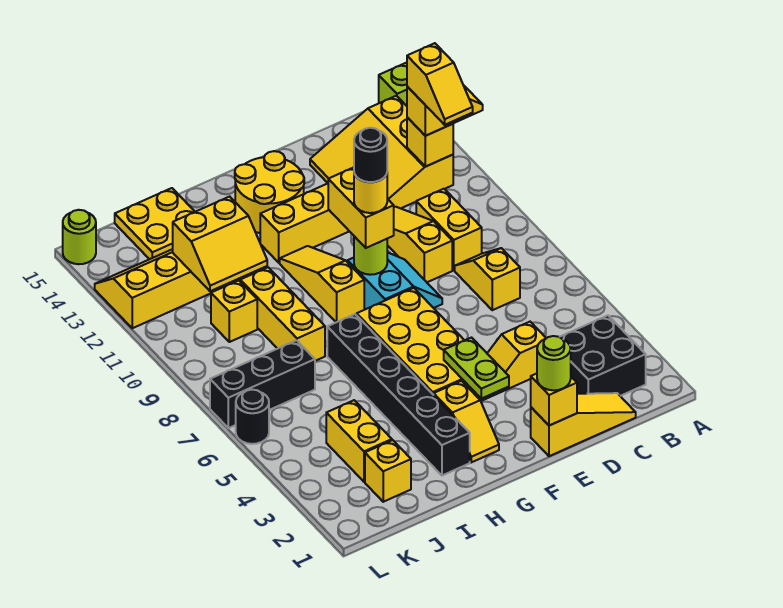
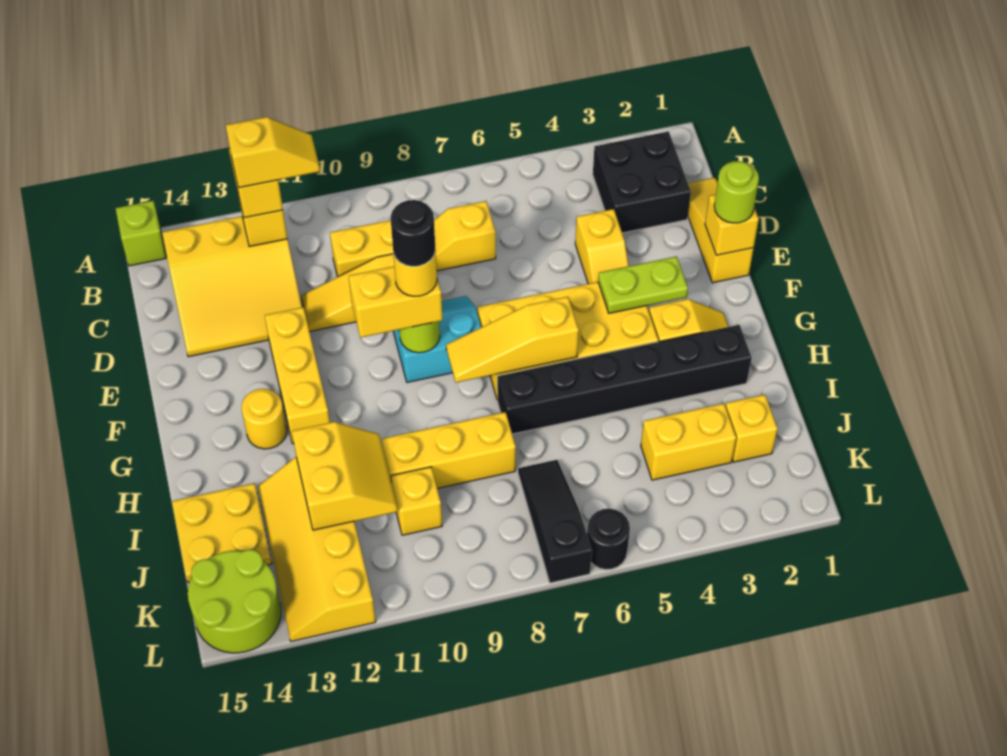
yellow round brick F13:G14 level 1 -> yellow round brick G13 level 1
yellow slope G9:G11 level 1 top 9 -> yellow slope G6:G8 level 2 top 6
black brick J7:L7 level 1 -> black slope J7:L7 level 1 top L
lime round brick L15 level 1 -> lime round brick K14:L15 level 1

